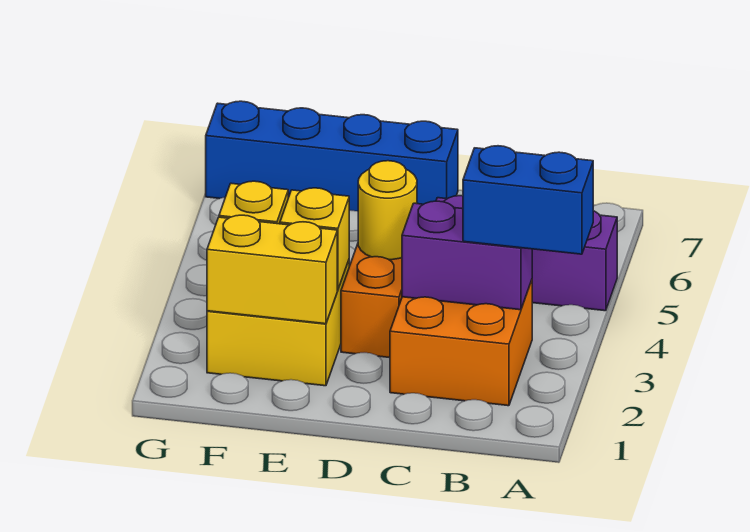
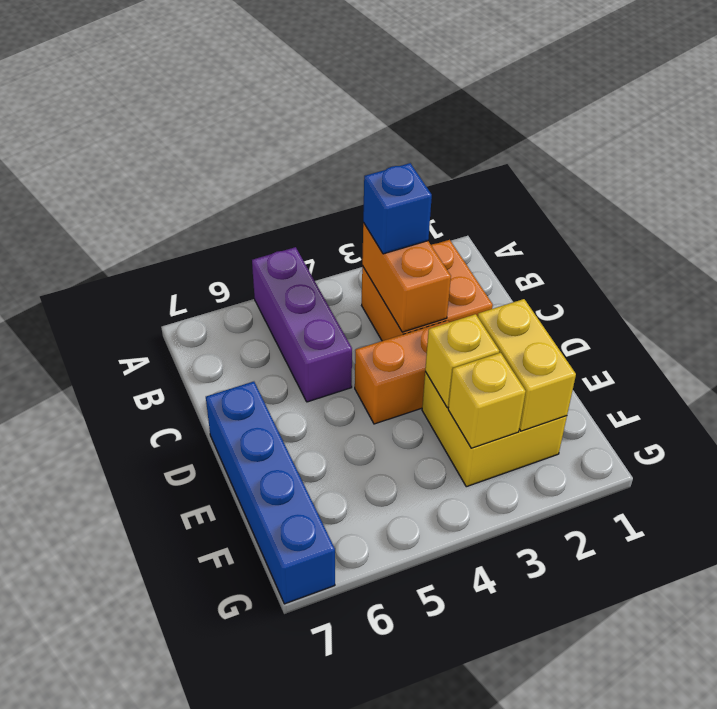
blue brick A3:B3 level 3 -> blue brick B3 level 3
purple brick B3:C3 level 2 -> orange brick B3:C3 level 2
yellow round brick D4 level 2 -> none

